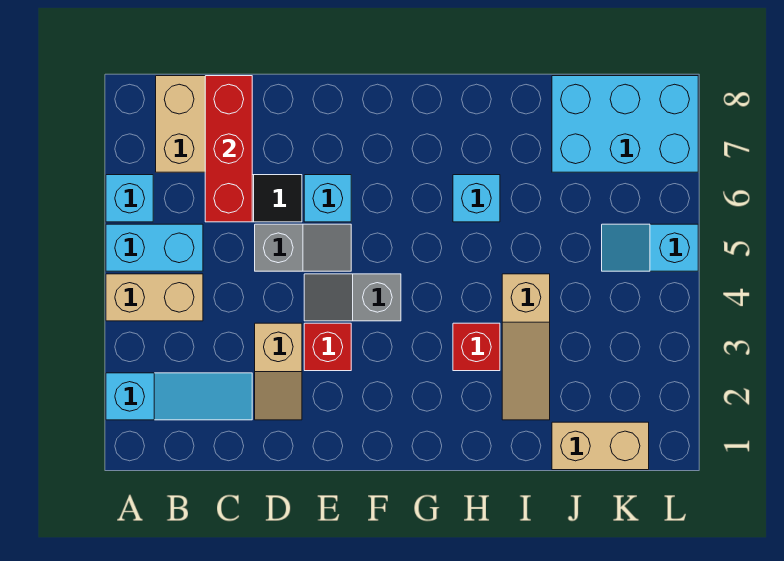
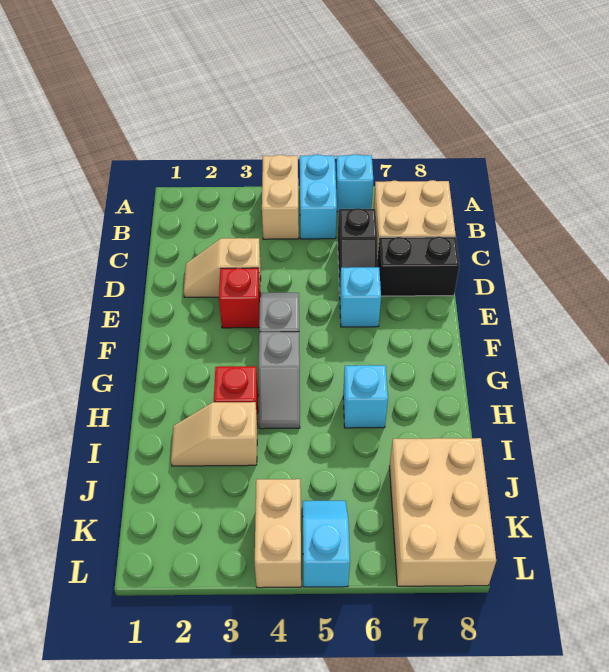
cyan slope A2:C2 level 1 top A -> none
red brick C6:C8 level 2 -> none
grey slope D5:E5 level 1 top D -> grey slope G4:H4 level 1 top G
none -> black brick D7:D8 level 1
tan slope I2:I4 level 1 top 4 -> tan slope I2:I3 level 1 top 3
tan brick J1:K1 level 1 -> tan brick K4:L4 level 1
cyan brick J7:L8 level 1 -> tan brick J7:L8 level 1

